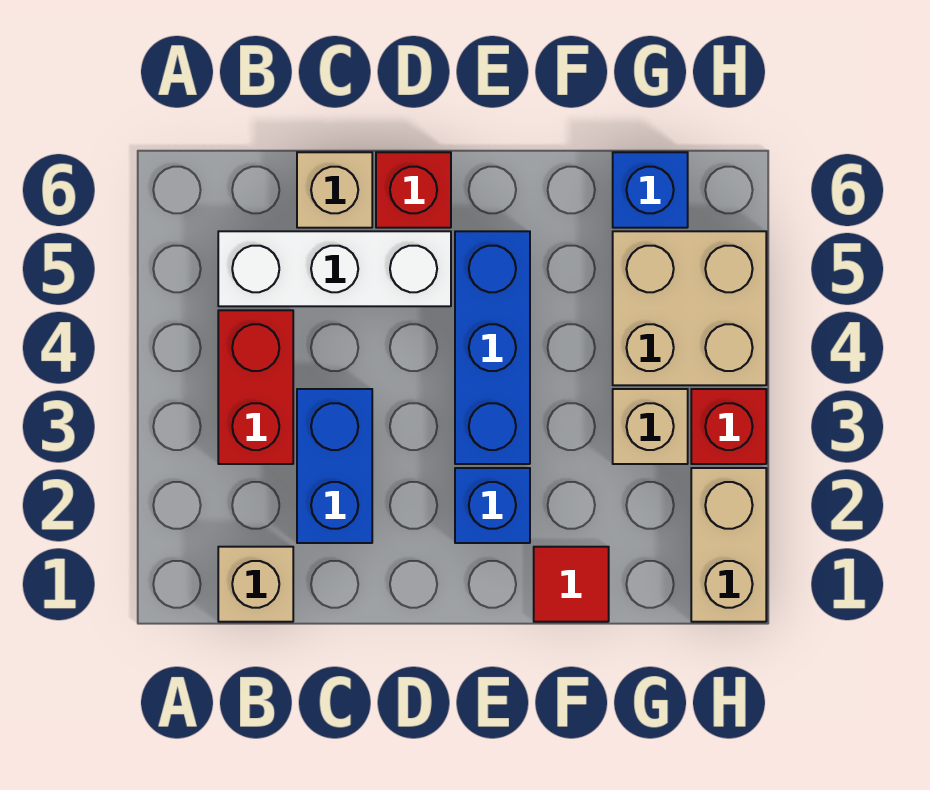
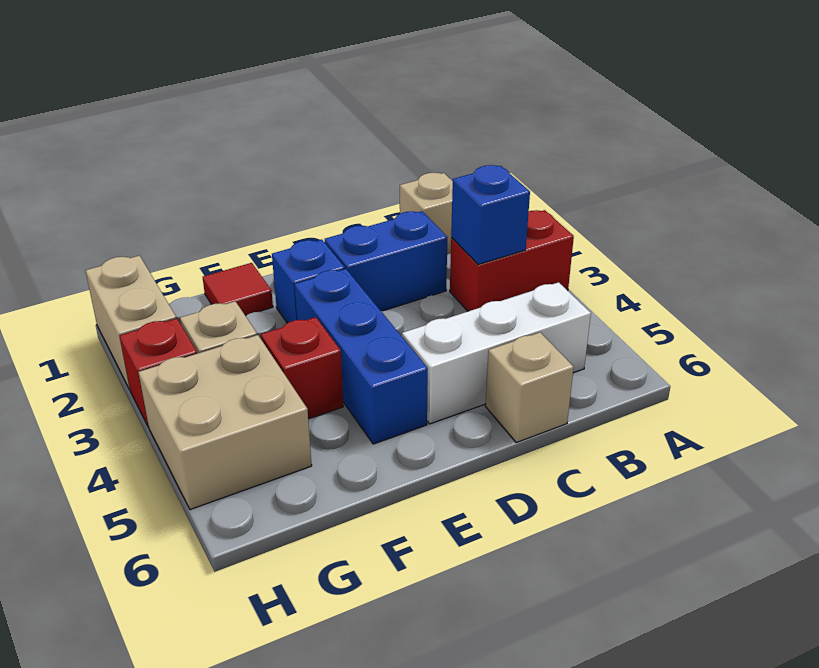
red brick B3:B4 level 1 -> red brick A3:B3 level 1
blue brick C2:C3 level 1 -> blue brick C2:D2 level 1
red brick D6 level 1 -> red brick F4 level 1
blue brick G6 level 1 -> blue brick B3 level 2

